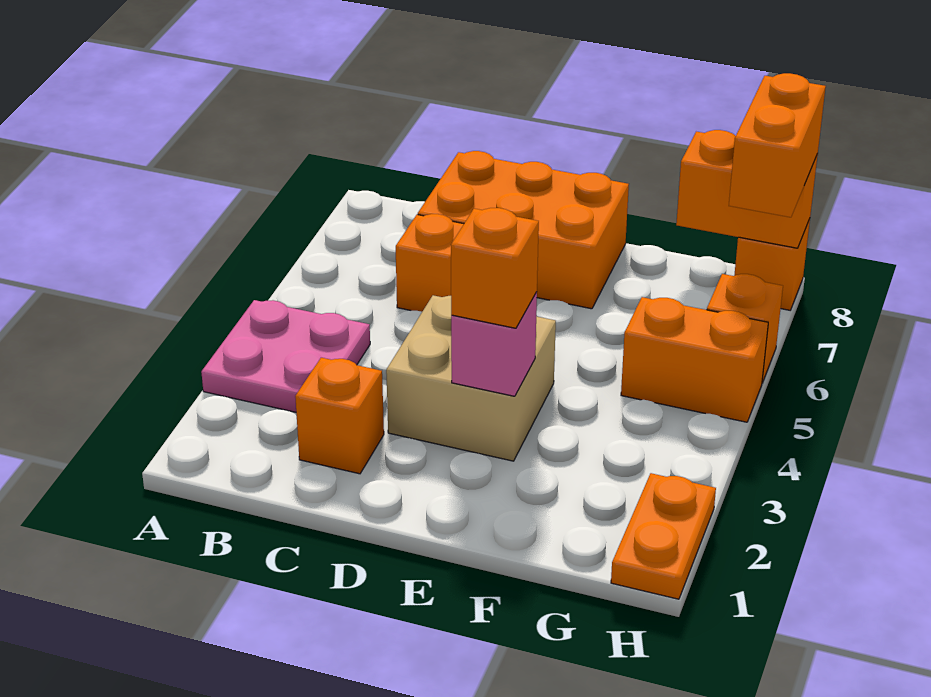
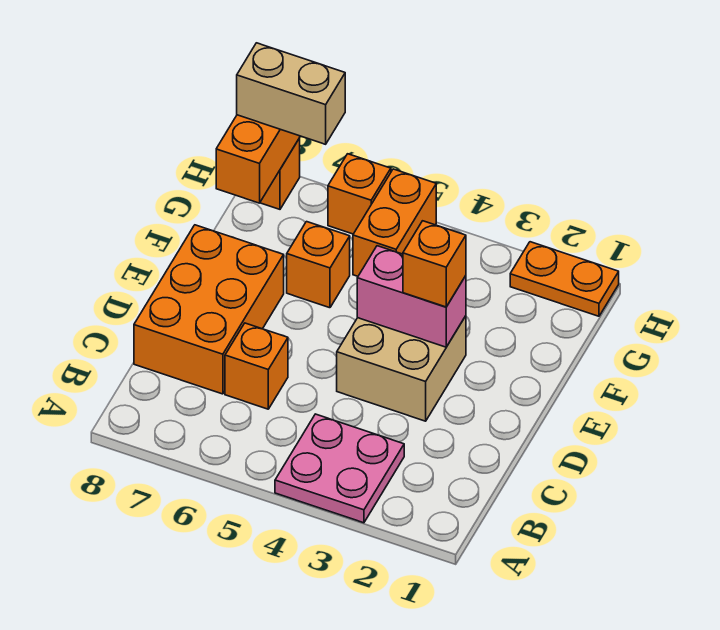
orange brick C2 level 1 -> orange brick F6 level 1
pink brick E3 level 2 -> pink brick E3:E4 level 2
orange brick H7:H8 level 3 -> tan brick H7:H8 level 3

